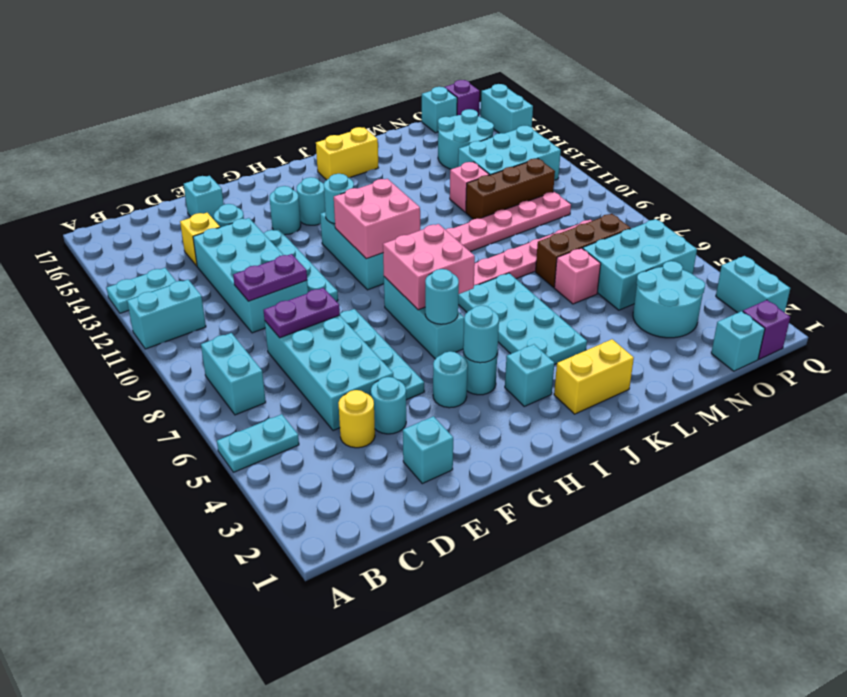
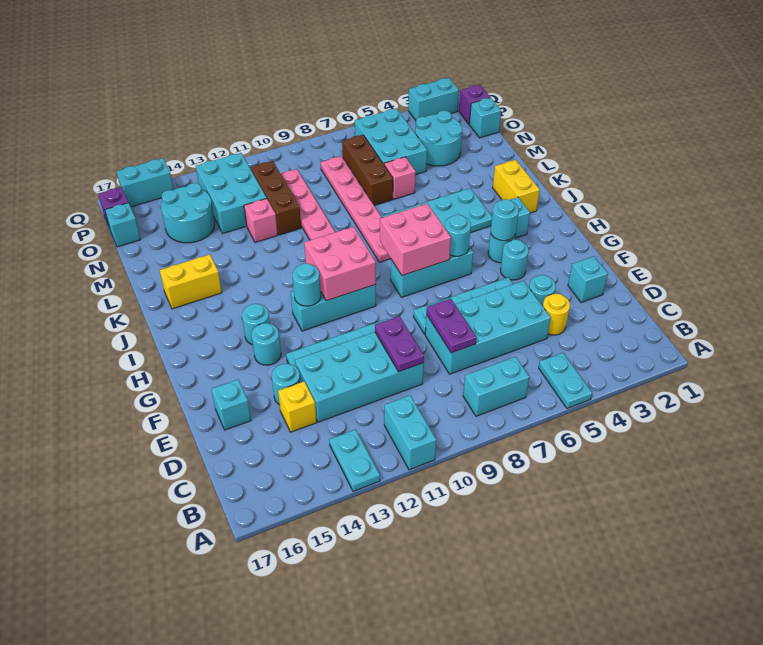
yellow brick J16:K16 level 1 -> yellow brick K15:K16 level 1

